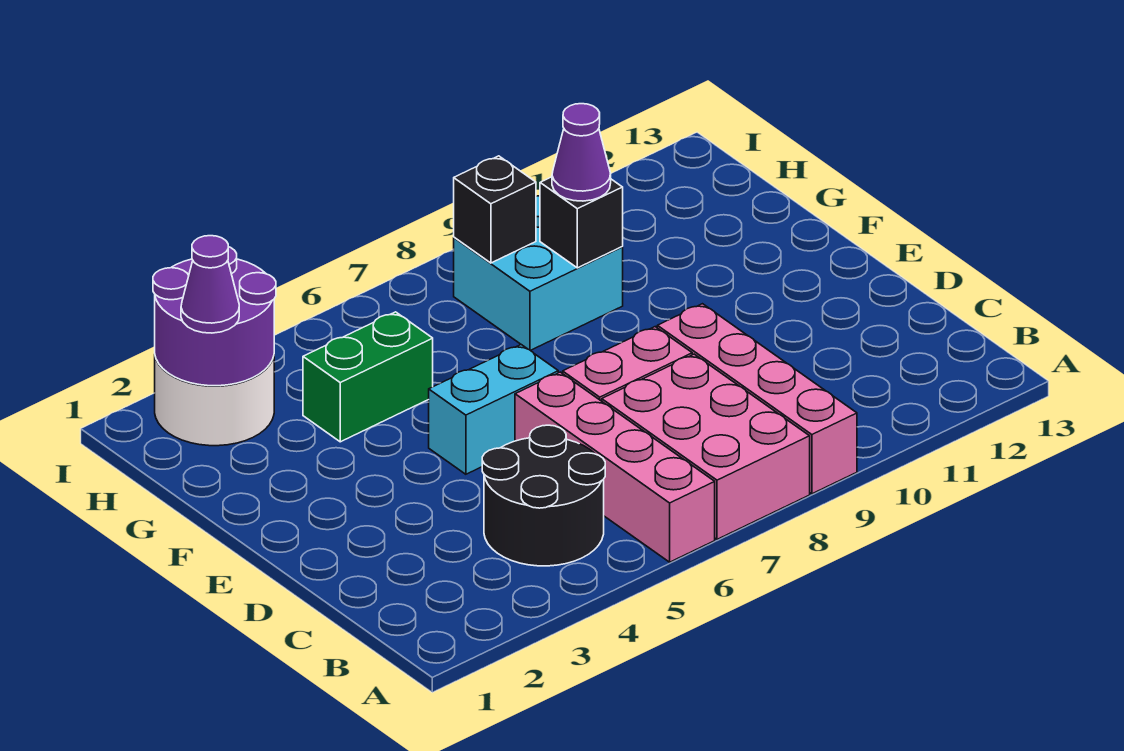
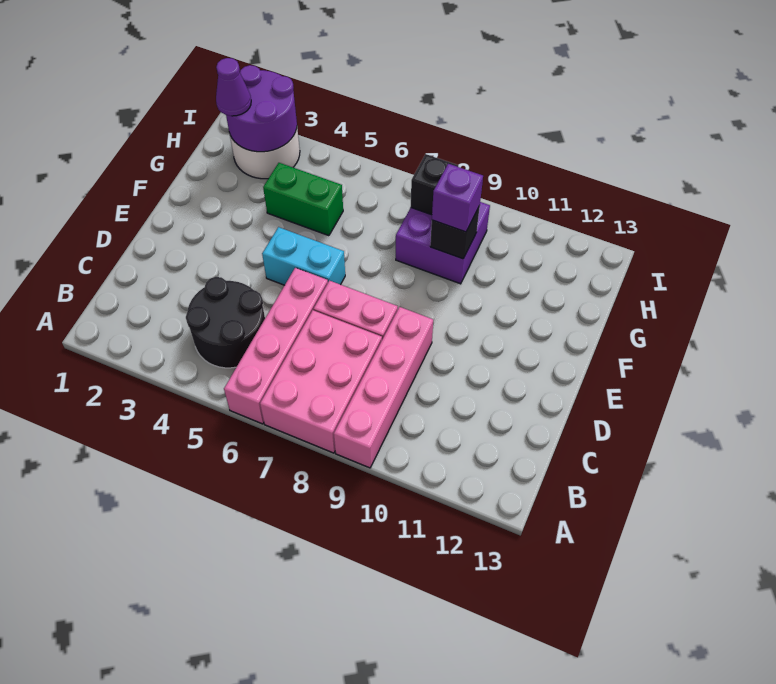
cyan brick G8:H9 level 1 -> purple brick G8:H9 level 1
purple cone G9 level 3 -> purple brick G9 level 3

